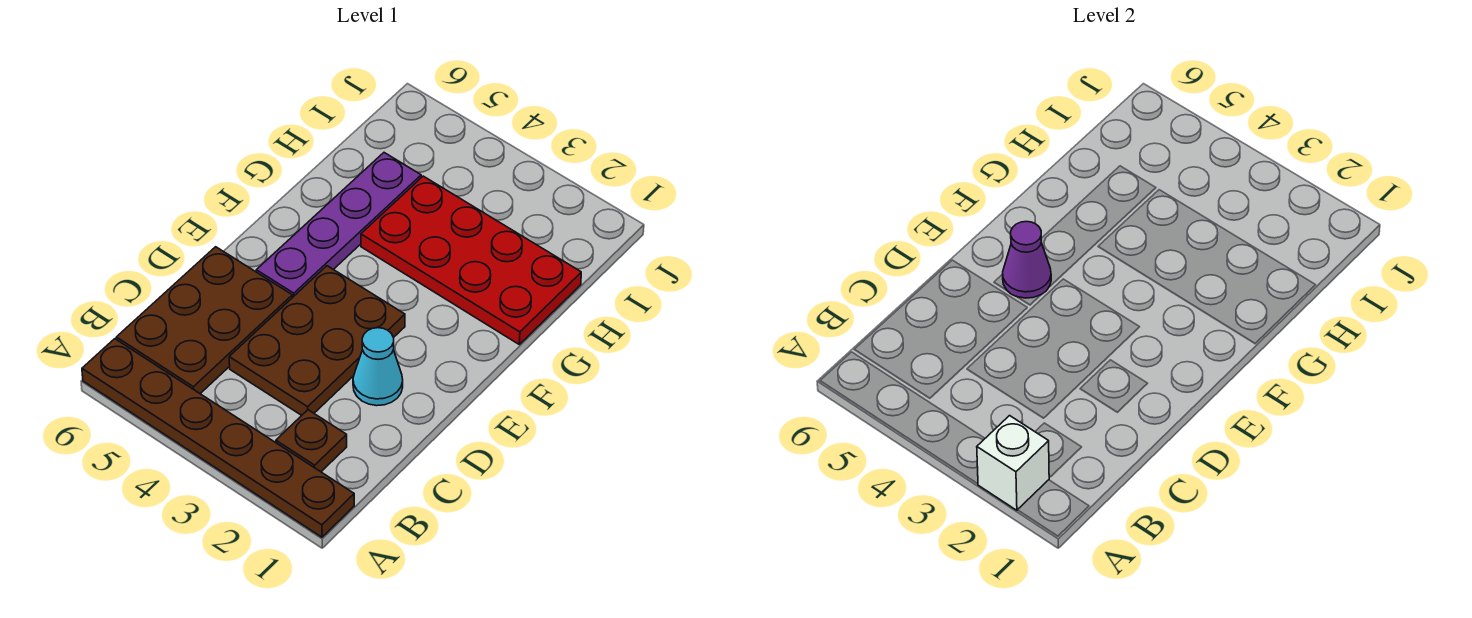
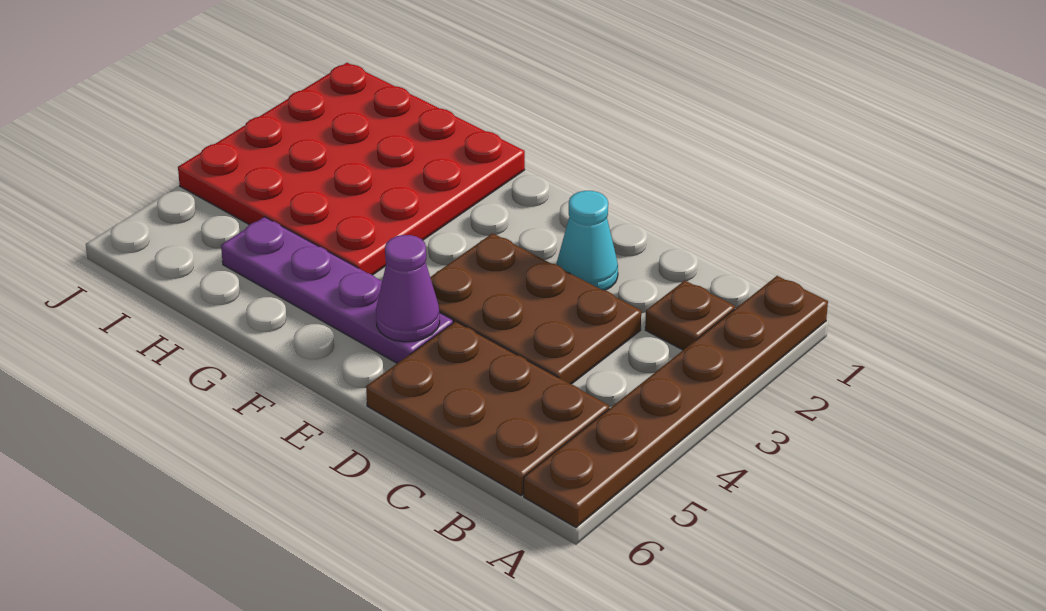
white brick A2 level 2 -> none
red plate G1:H4 level 1 -> red plate G1:J4 level 1

